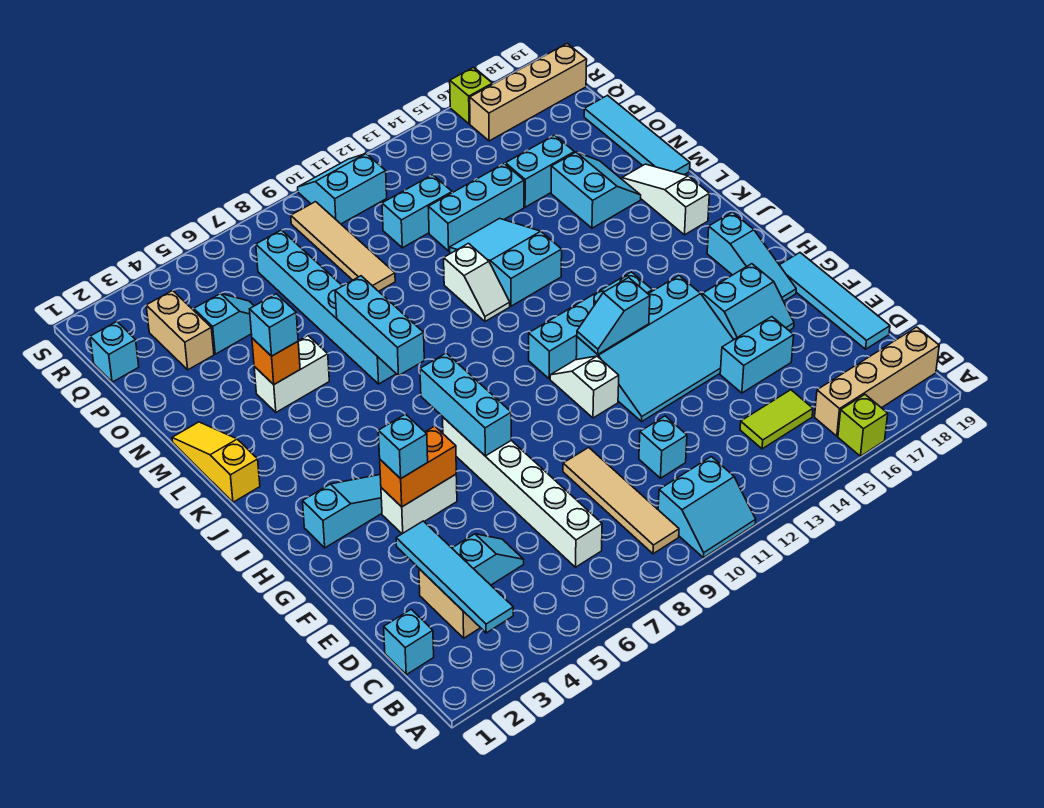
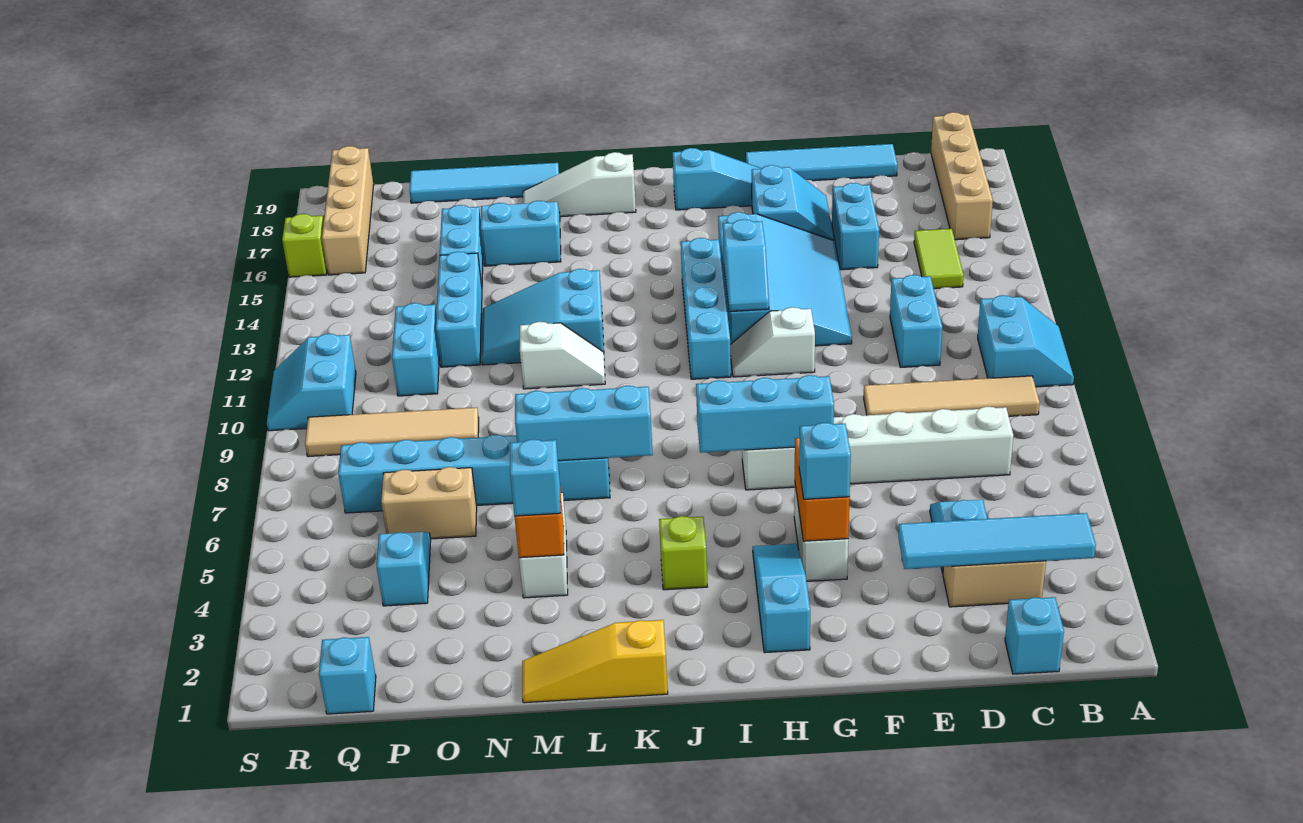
lime brick A16 level 1 -> lime brick J4 level 1
cyan brick D11 level 1 -> cyan brick D11:D12 level 1
tan brick P3:Q3 level 1 -> tan brick O6:P6 level 1

